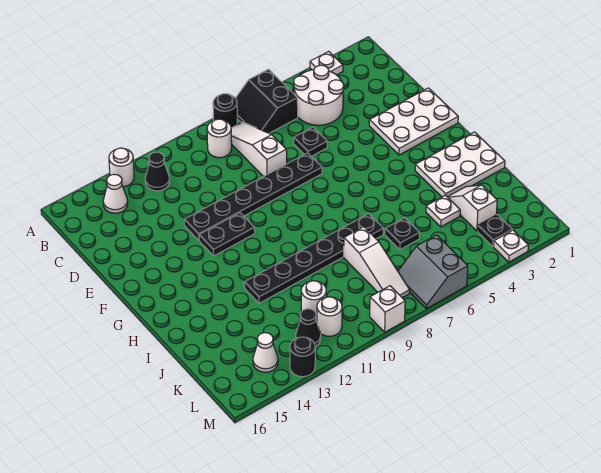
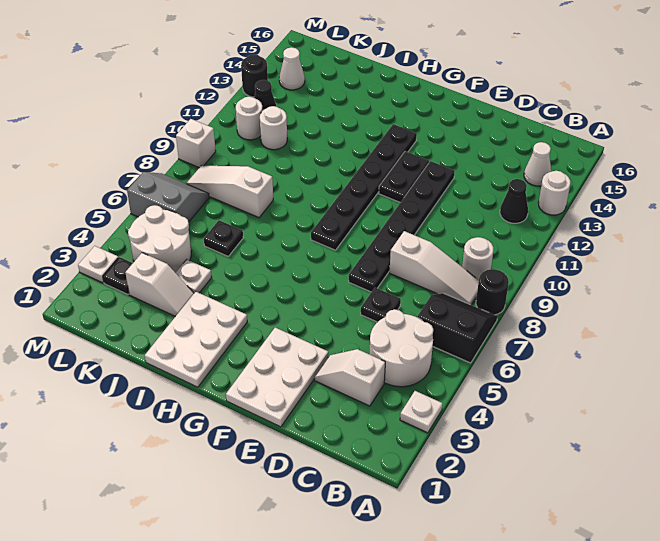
none -> white slope C3:D3 level 1 top C
black plate I7:I12 level 1 -> black plate G8:G13 level 1
none -> white round brick K4:L5 level 1

